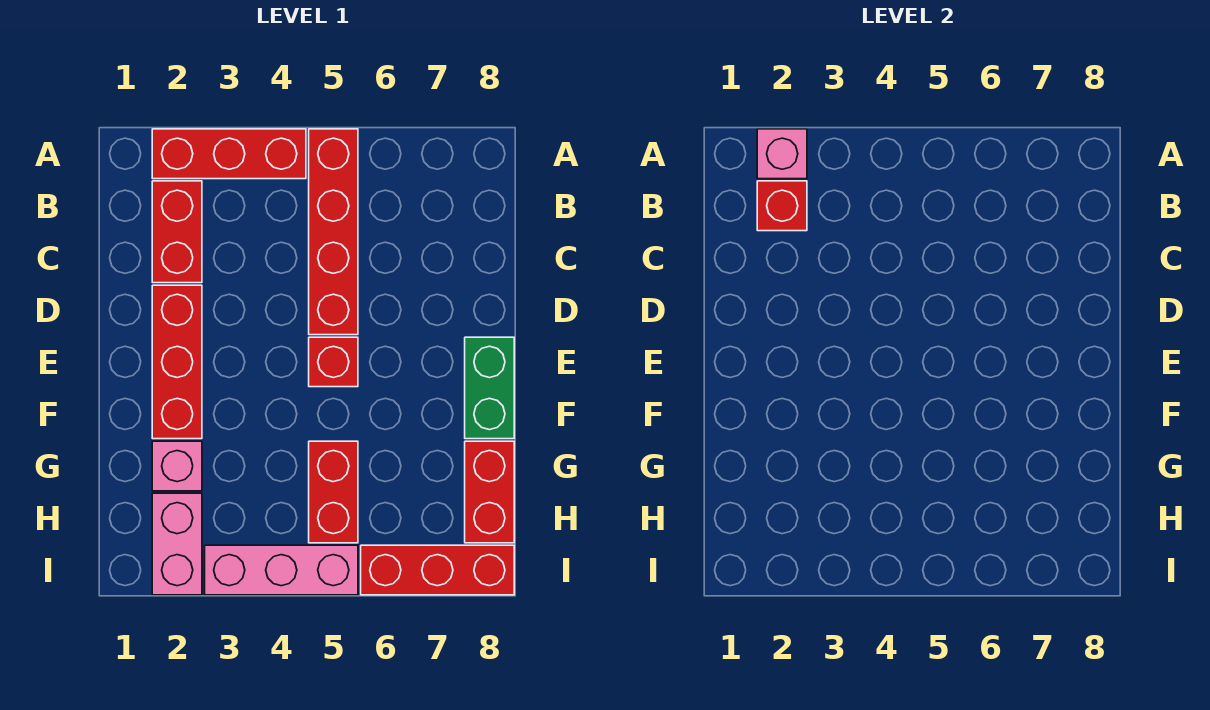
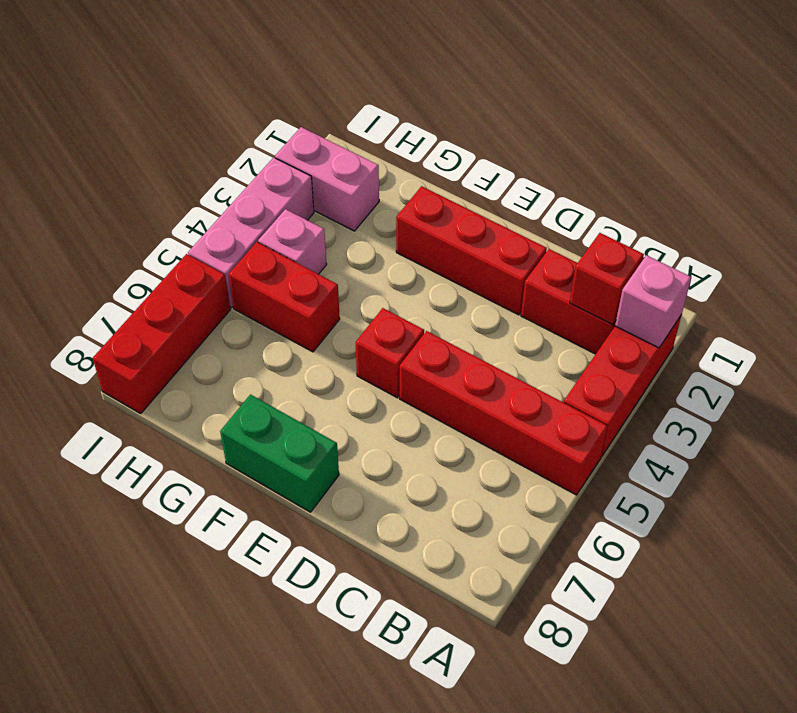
pink brick G2 level 1 -> pink brick H4 level 1
red brick G8:H8 level 1 -> none

